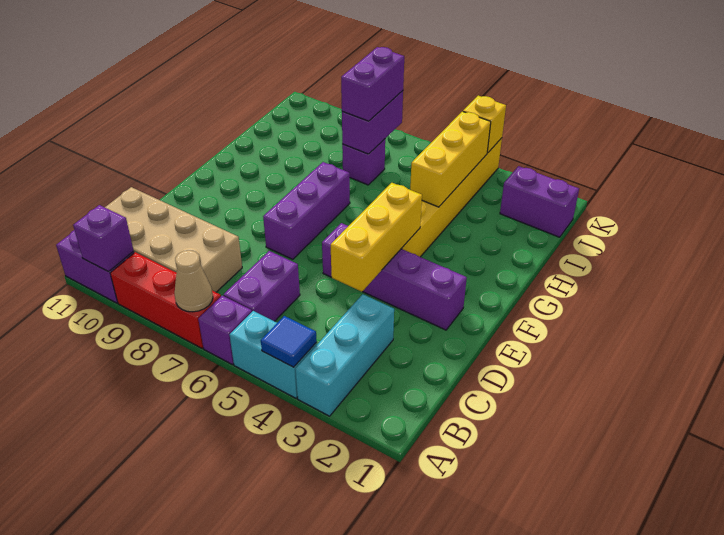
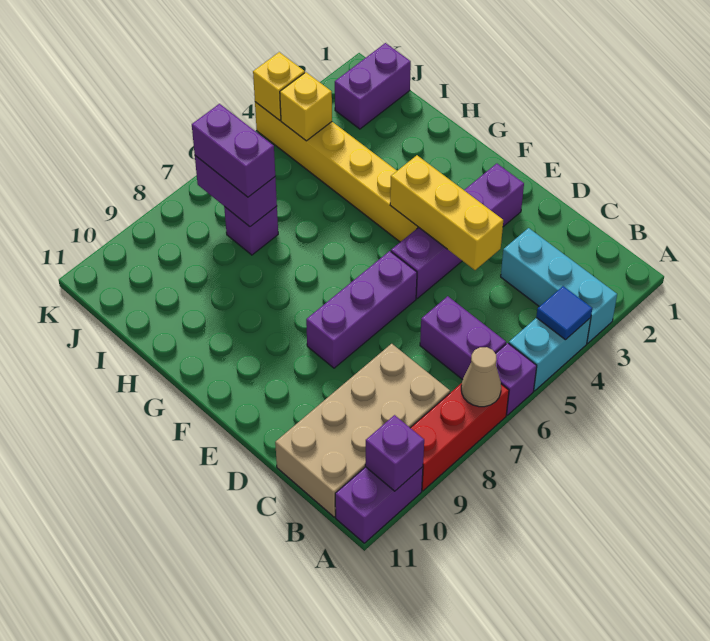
purple brick E7:G7 level 1 -> purple brick E6:E8 level 1
yellow brick H4:J4 level 2 -> yellow brick J4 level 2

